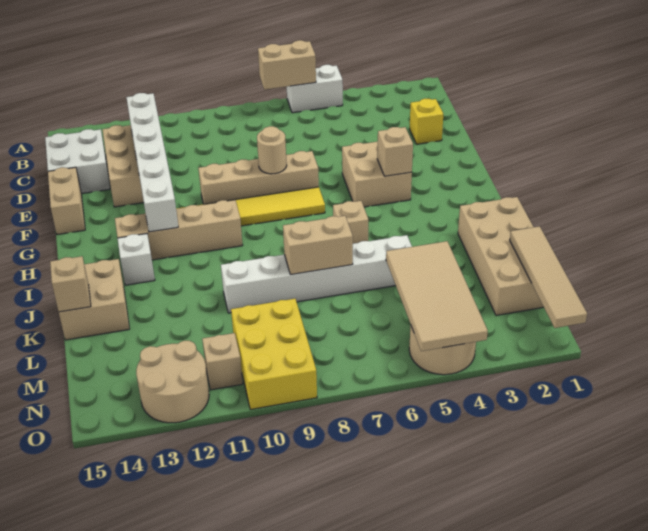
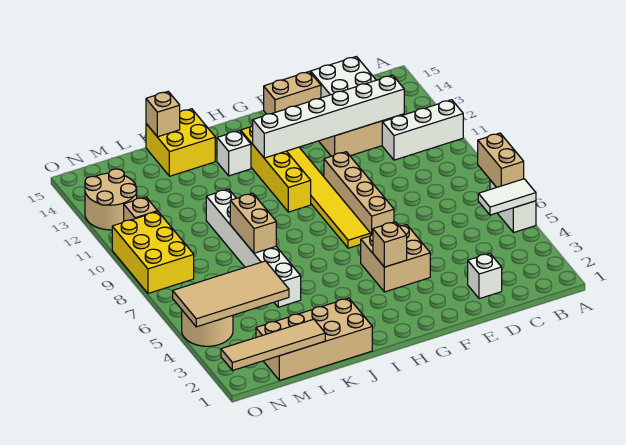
none -> white tile A5:B5 level 2
none -> white brick A11:C11 level 1
yellow brick D2 level 1 -> white brick D2 level 1
tan round brick F8 level 2 -> none
tan brick H10:H13 level 1 -> yellow brick H10:H13 level 1
tan brick I6 level 1 -> none
tan brick J14:K15 level 1 -> yellow brick J14:K15 level 1
yellow brick M9:O10 level 1 -> yellow brick N8:O10 level 1

